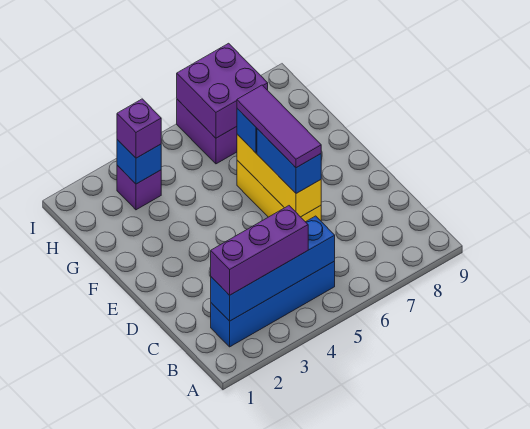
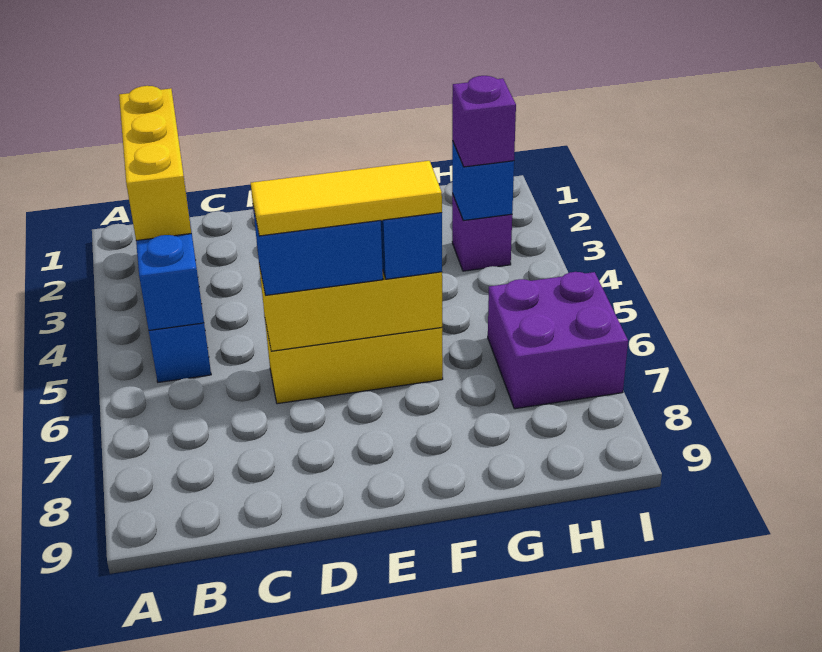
purple brick B2:B4 level 3 -> yellow brick B2:B4 level 3
purple tile D6:F6 level 4 -> yellow tile D6:F6 level 4
purple brick H6:I7 level 2 -> none

